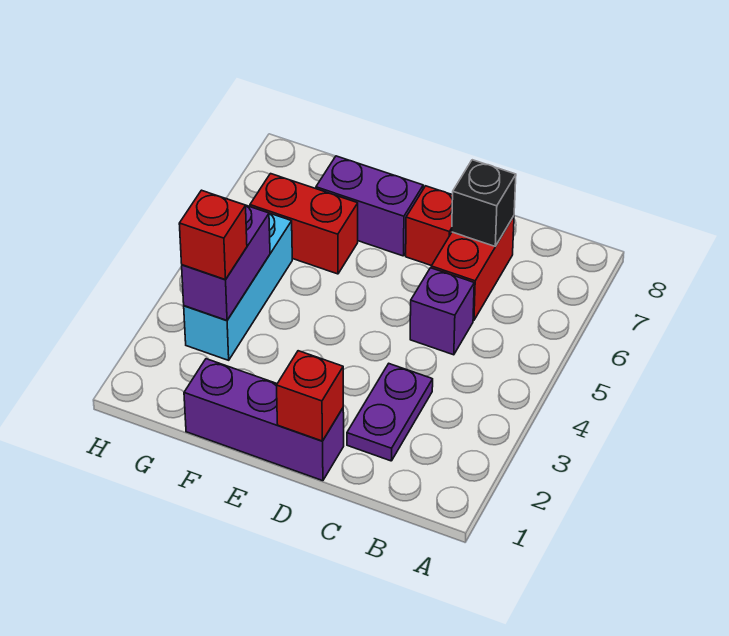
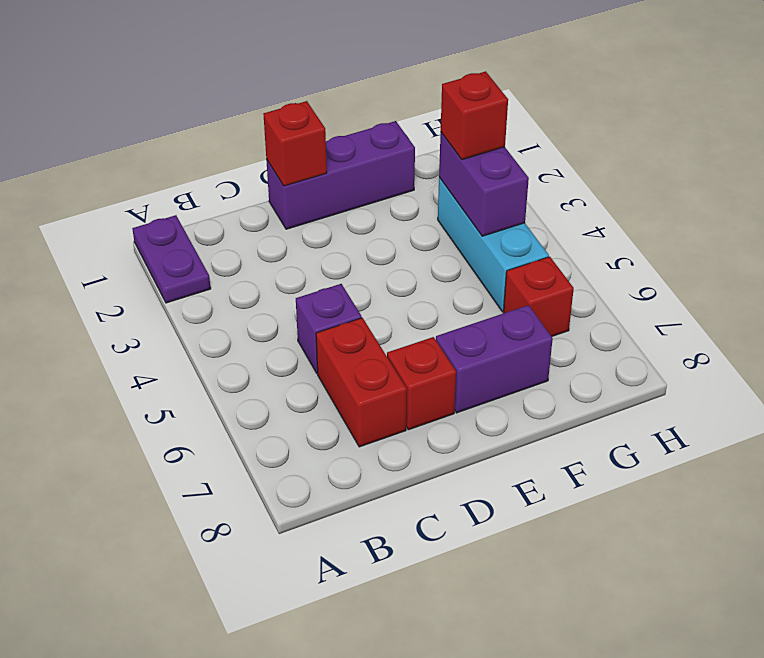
purple plate C2:C3 level 1 -> purple plate A1:A2 level 1
black brick C7 level 2 -> none
red brick F6:G6 level 1 -> red brick G6 level 1

